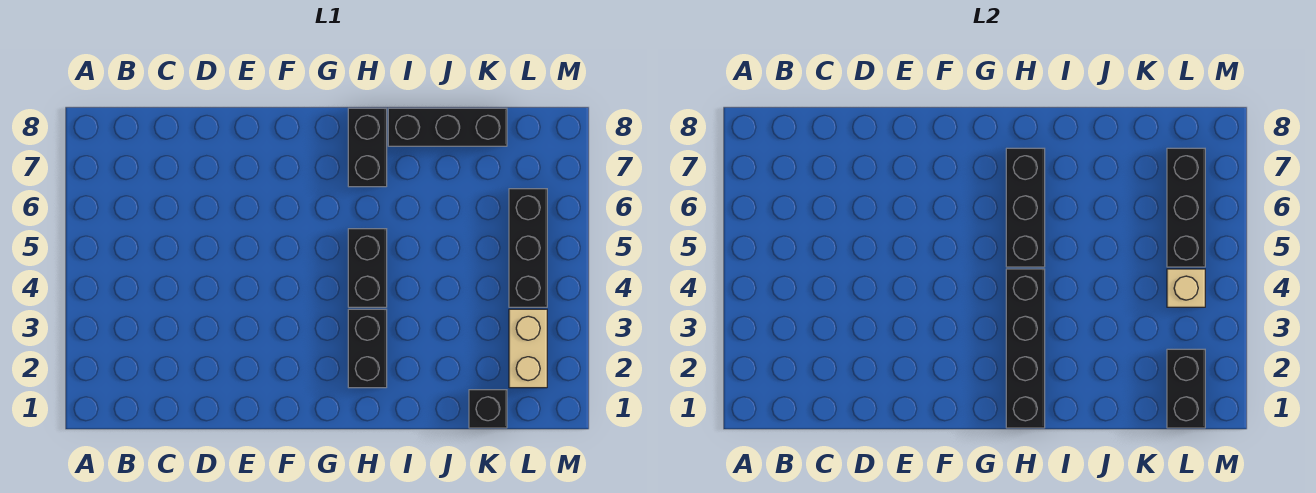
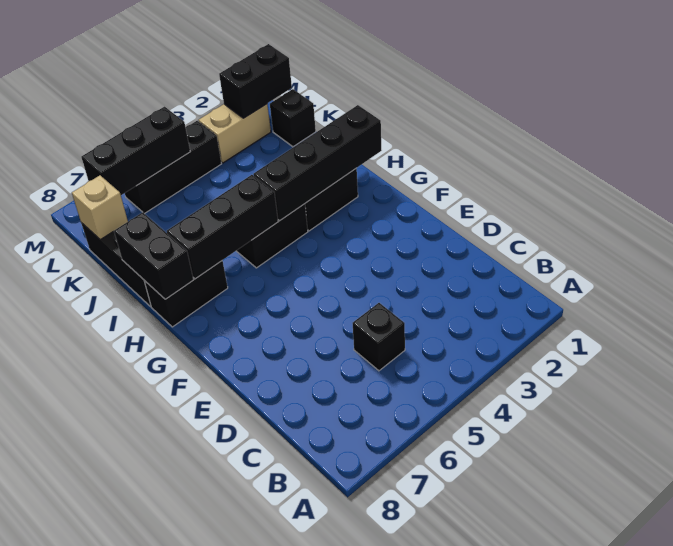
none -> black brick C5 level 1
none -> black brick H8:I8 level 2
tan brick L4 level 2 -> tan brick K8 level 2

